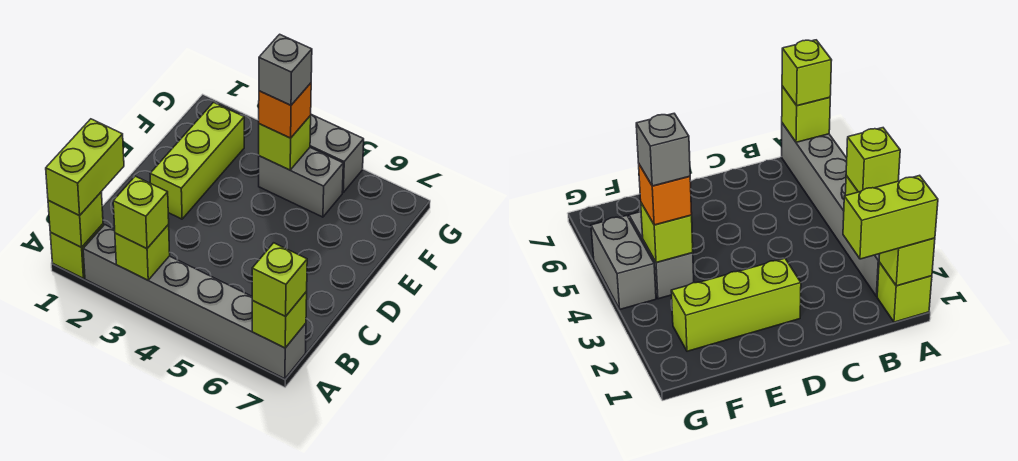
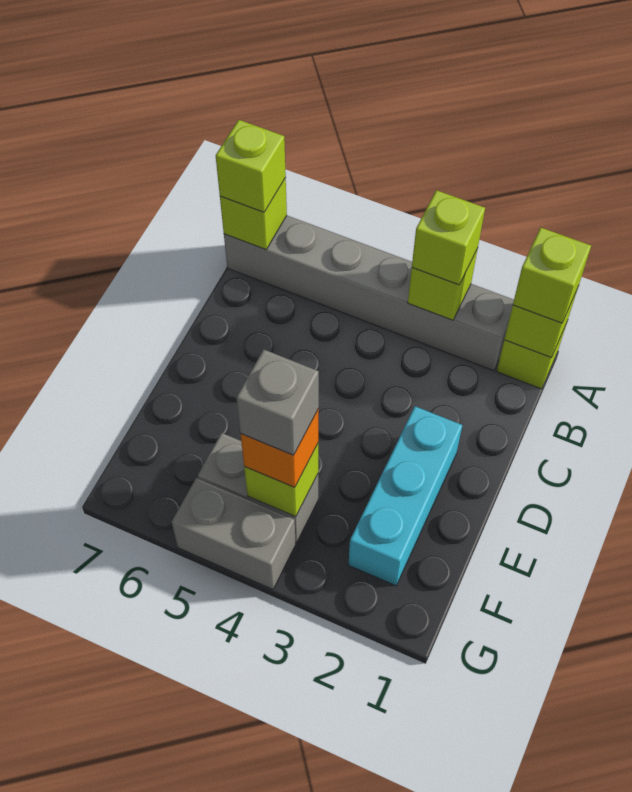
lime brick A1:B1 level 3 -> lime brick A1 level 3
lime brick D2:F2 level 1 -> cyan brick D2:F2 level 1

